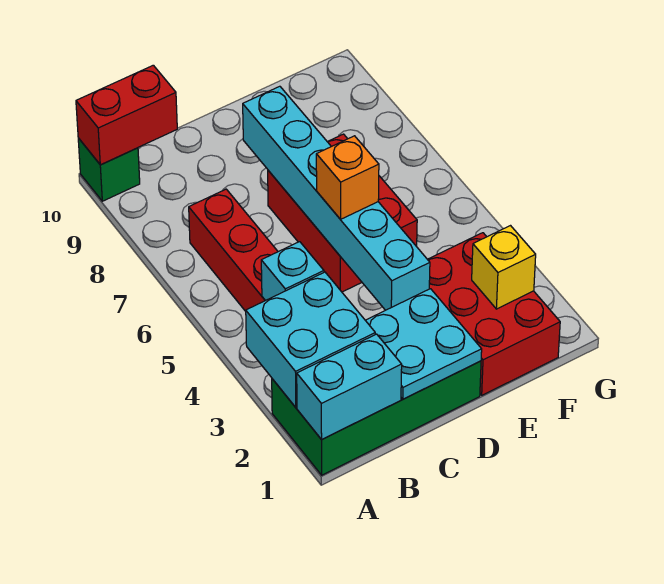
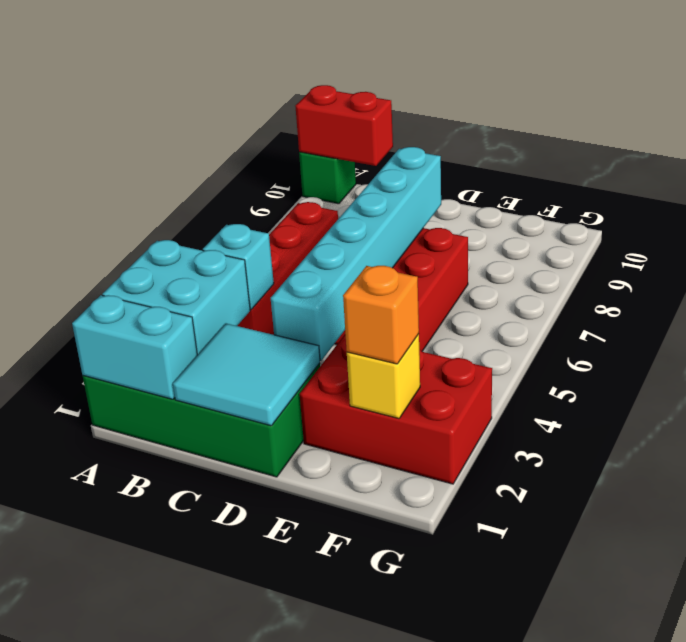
cyan plate C1:D2 level 2 -> cyan tile C1:D2 level 2
orange brick D5 level 3 -> orange brick F2 level 3
red brick E1:F3 level 1 -> red brick E2:G3 level 1

